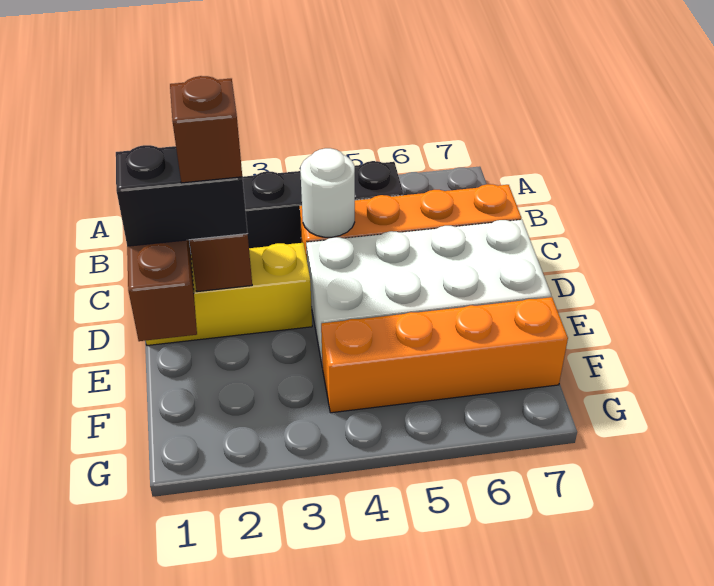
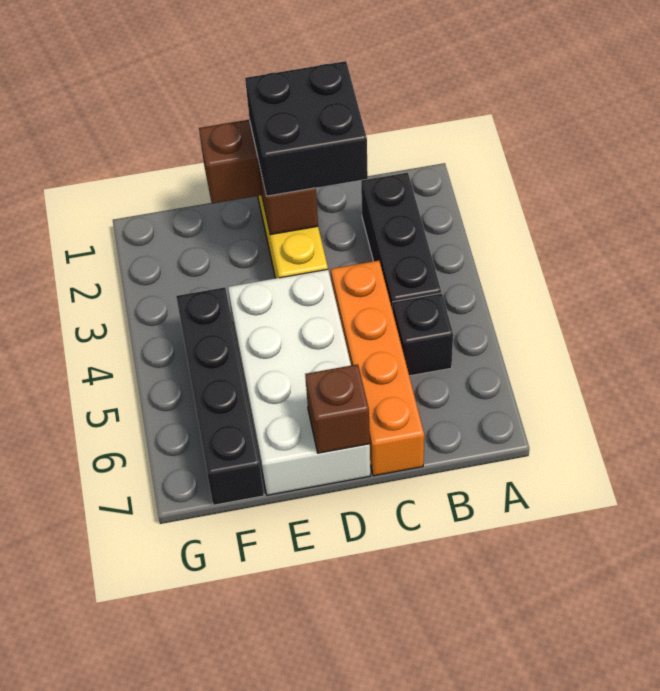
white round brick C4 level 2 -> none
black brick D1:D2 level 3 -> black brick C1:D2 level 3
brown brick D2 level 4 -> brown brick D7 level 2
orange brick F4:F7 level 1 -> black brick F4:F7 level 1

